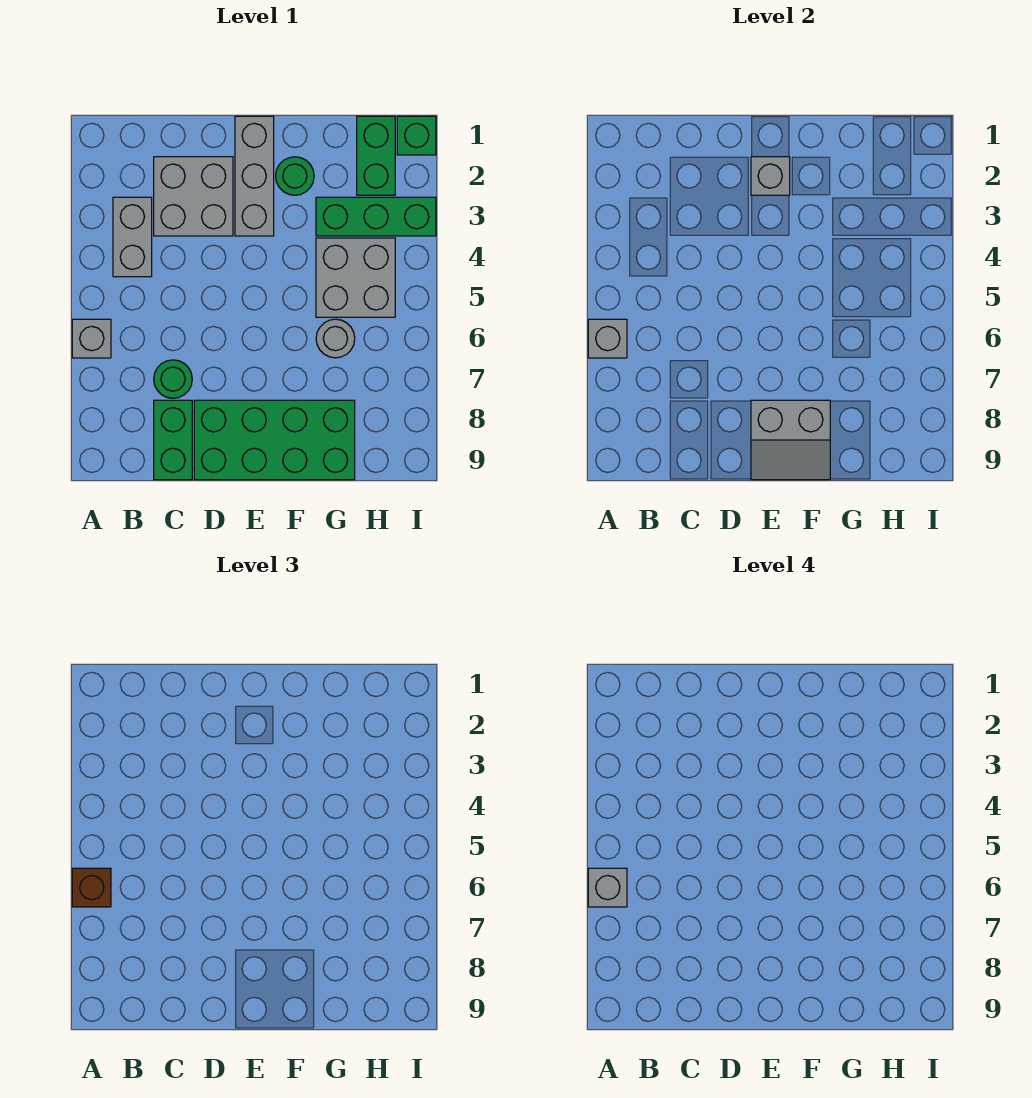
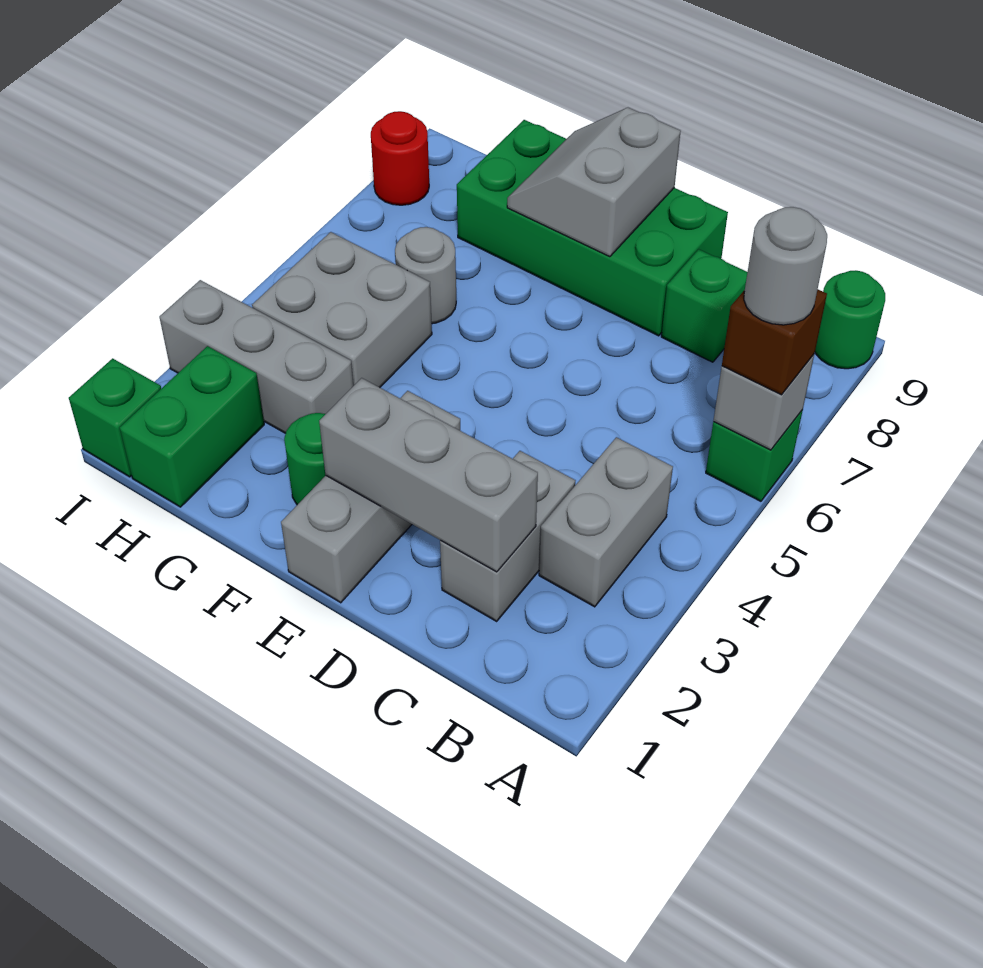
grey brick A6 level 1 -> green brick A6 level 1
grey brick A6 level 4 -> grey round brick A6 level 4
grey brick C2:D3 level 1 -> grey brick C2:C3 level 1
green round brick C7 level 1 -> green round brick A9 level 1
green brick C8:C9 level 1 -> green brick C8 level 1
grey brick E2 level 2 -> grey brick C2:E2 level 2
grey slope E8:F9 level 2 top 8 -> grey slope E8:F9 level 2 top E
green brick G3:I3 level 1 -> grey brick G3:I3 level 1
none -> red round brick I8 level 1

